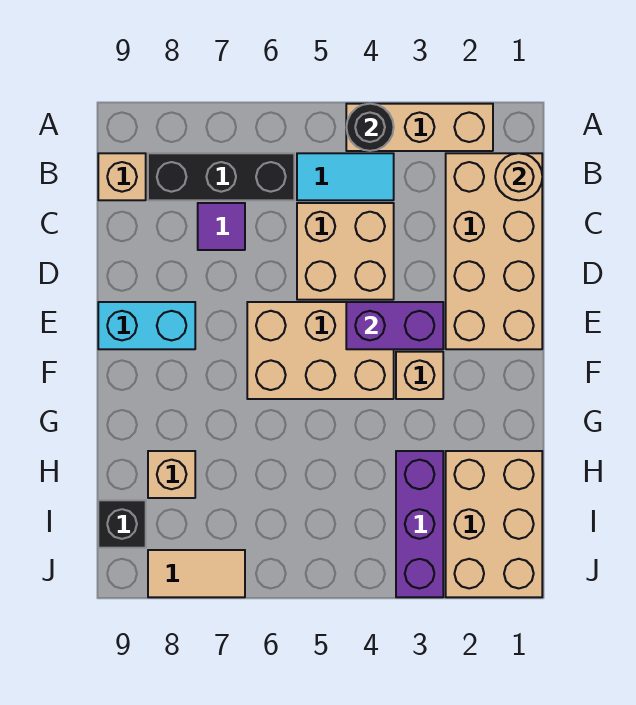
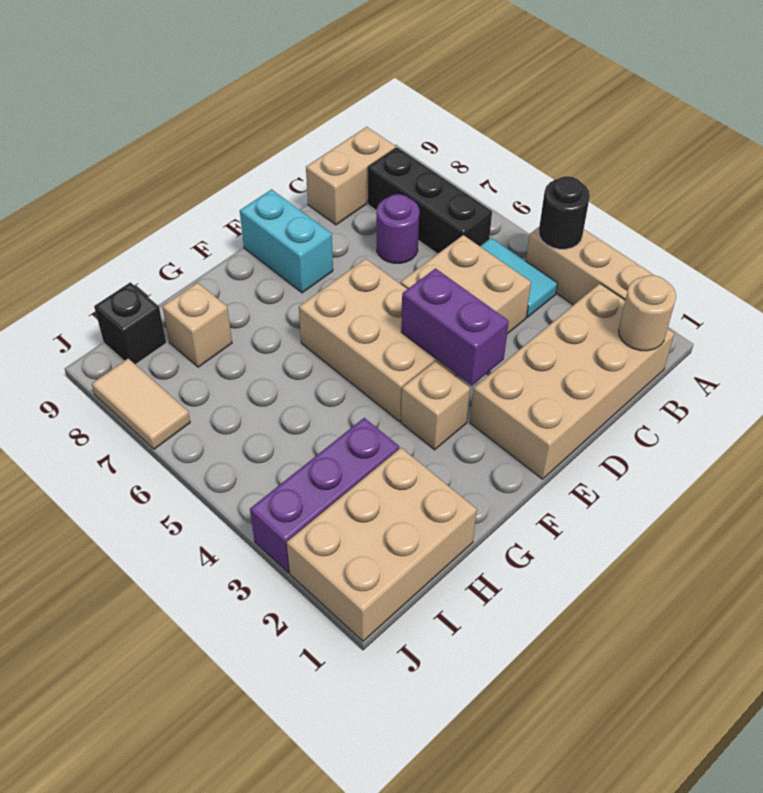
tan brick B9 level 1 -> tan brick B9:C9 level 1
purple tile C7 level 1 -> purple round brick C7 level 1

